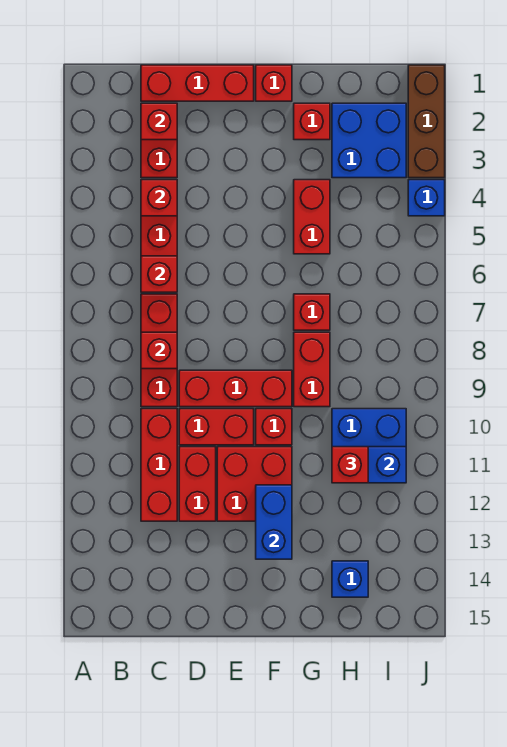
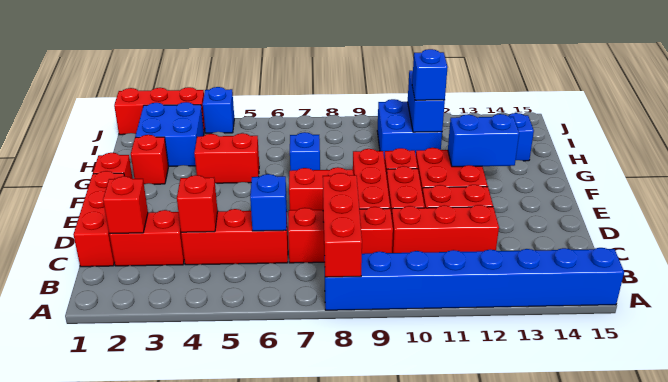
none -> blue brick A8:A15 level 1
red brick C6 level 2 -> blue brick C6 level 2
red brick C8 level 2 -> red brick A8:C8 level 2
red brick G7 level 1 -> blue brick G7 level 1
red brick G8:G9 level 1 -> red brick E7:E8 level 1
red brick H11 level 3 -> blue brick H11 level 3
brown brick J1:J3 level 1 -> red brick J1:J3 level 1

